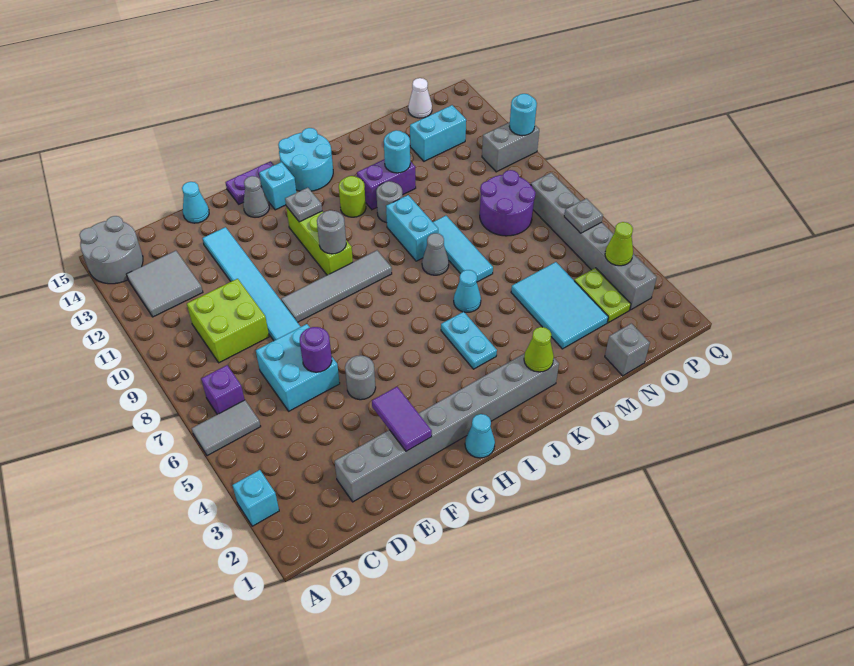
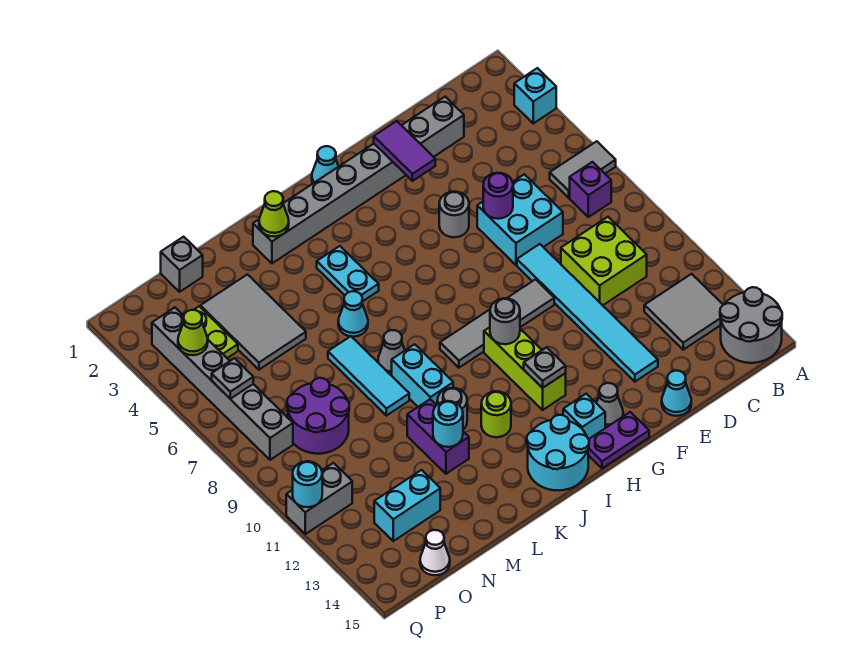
purple brick K12:L12 level 1 -> purple brick L11:L12 level 1
cyan tile M3:N5 level 1 -> grey tile M3:N5 level 1

